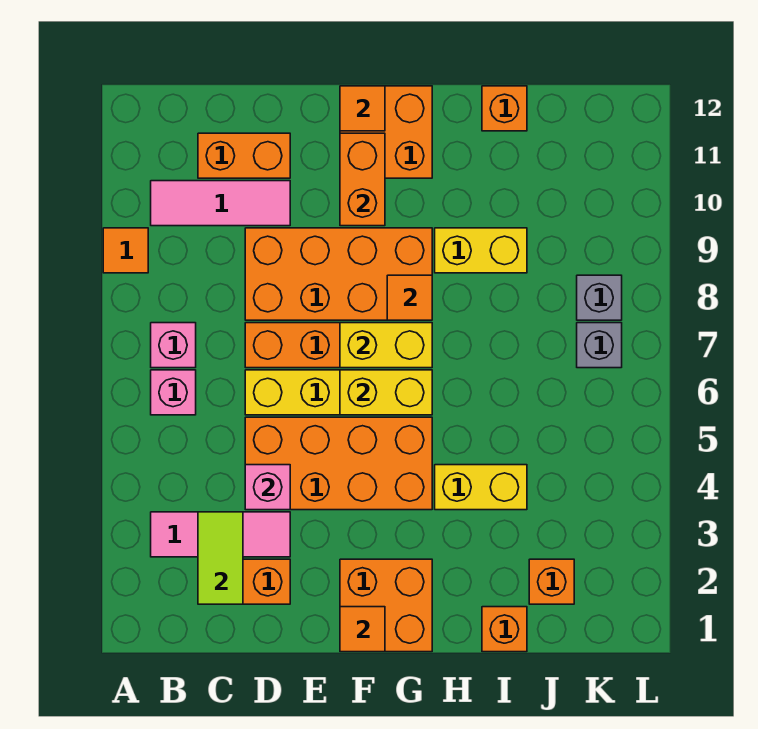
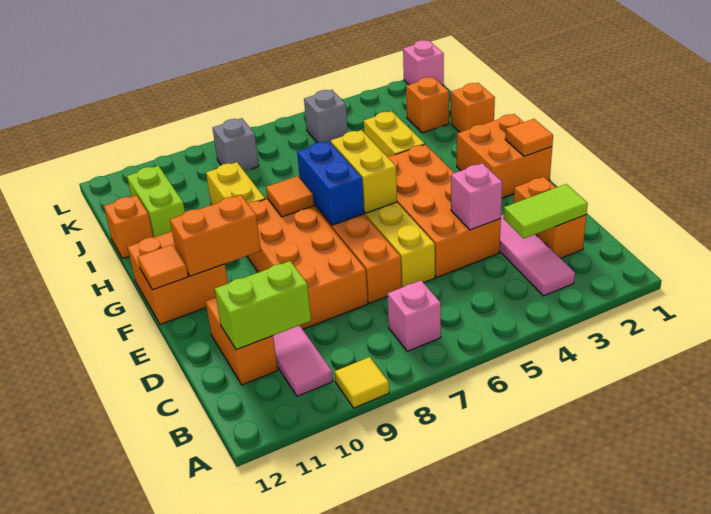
orange tile A9 level 1 -> yellow tile A9 level 1
pink brick B6 level 1 -> pink brick L1 level 1
none -> lime brick C10:C11 level 2
yellow brick F7:G7 level 2 -> blue brick F7:G7 level 2
none -> lime brick I11:J11 level 1
grey brick K7 level 1 -> grey brick K5 level 1

